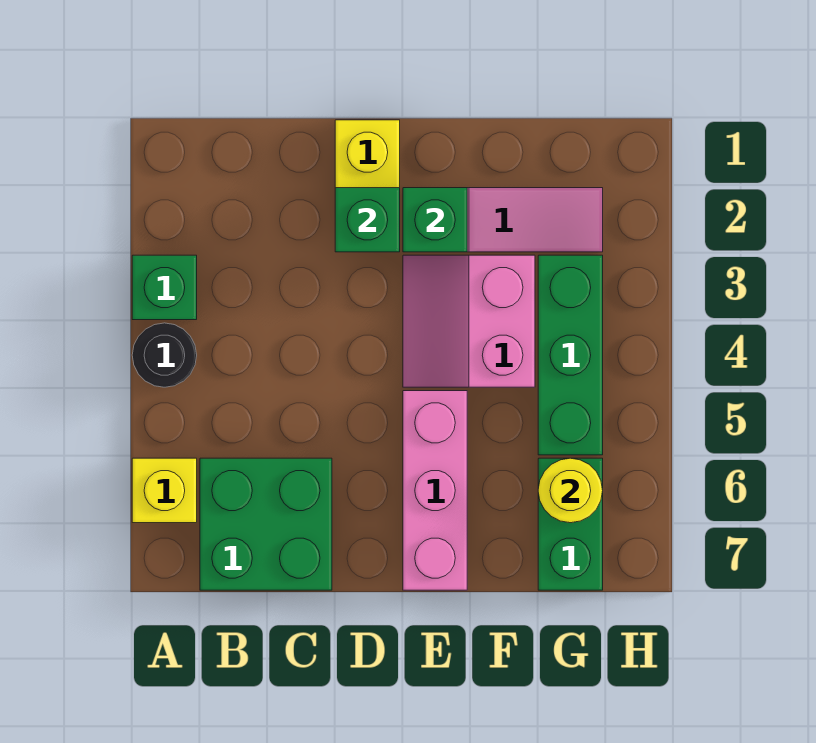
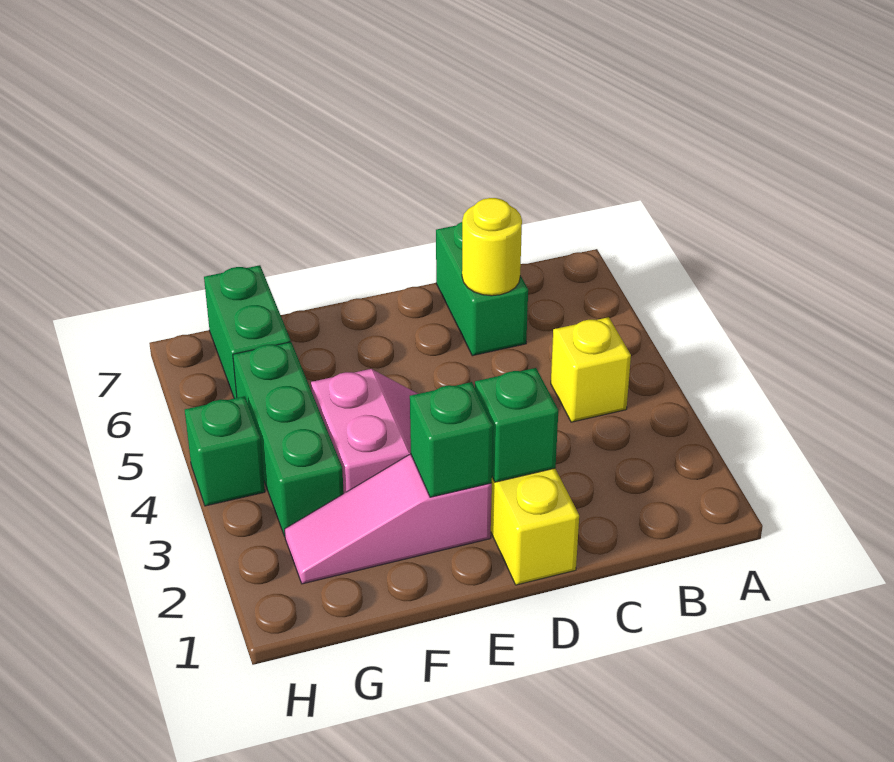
green brick A3 level 1 -> green brick H4 level 1
black round brick A4 level 1 -> none
yellow brick A6 level 1 -> yellow brick B4 level 1
green brick B6:C7 level 1 -> green brick C6:C7 level 1
pink brick E5:E7 level 1 -> none
yellow round brick G6 level 2 -> yellow round brick C6 level 2

